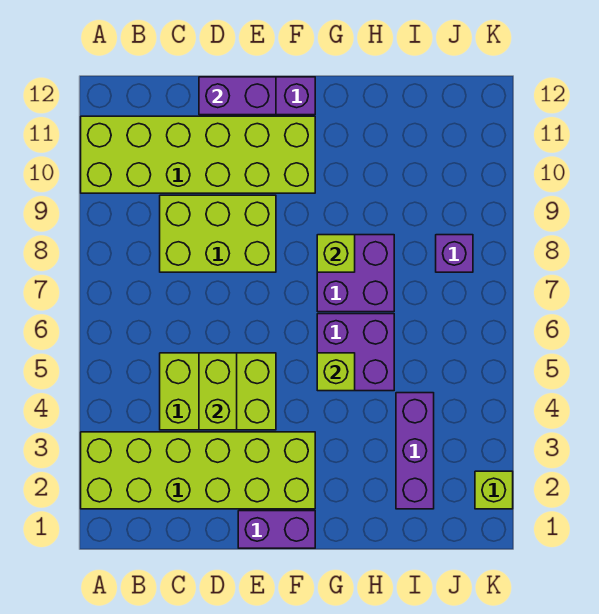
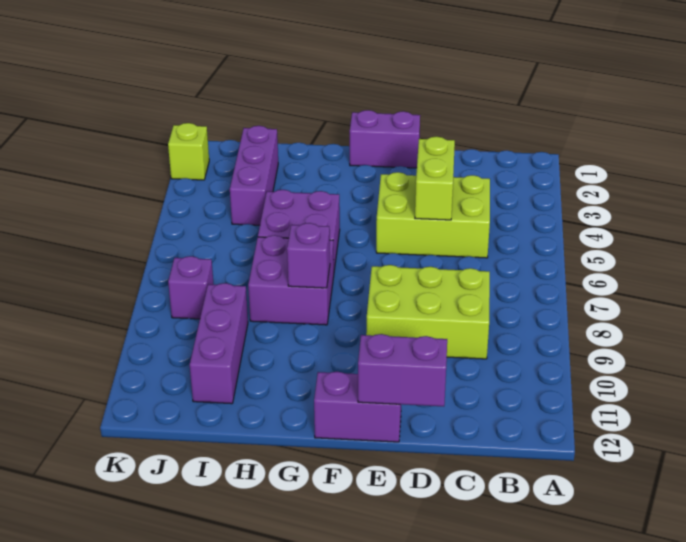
lime brick A2:F3 level 1 -> none
lime brick A10:F11 level 1 -> none
lime brick G5 level 2 -> none
lime brick G8 level 2 -> purple brick G8 level 2
none -> purple brick I9:I11 level 1

